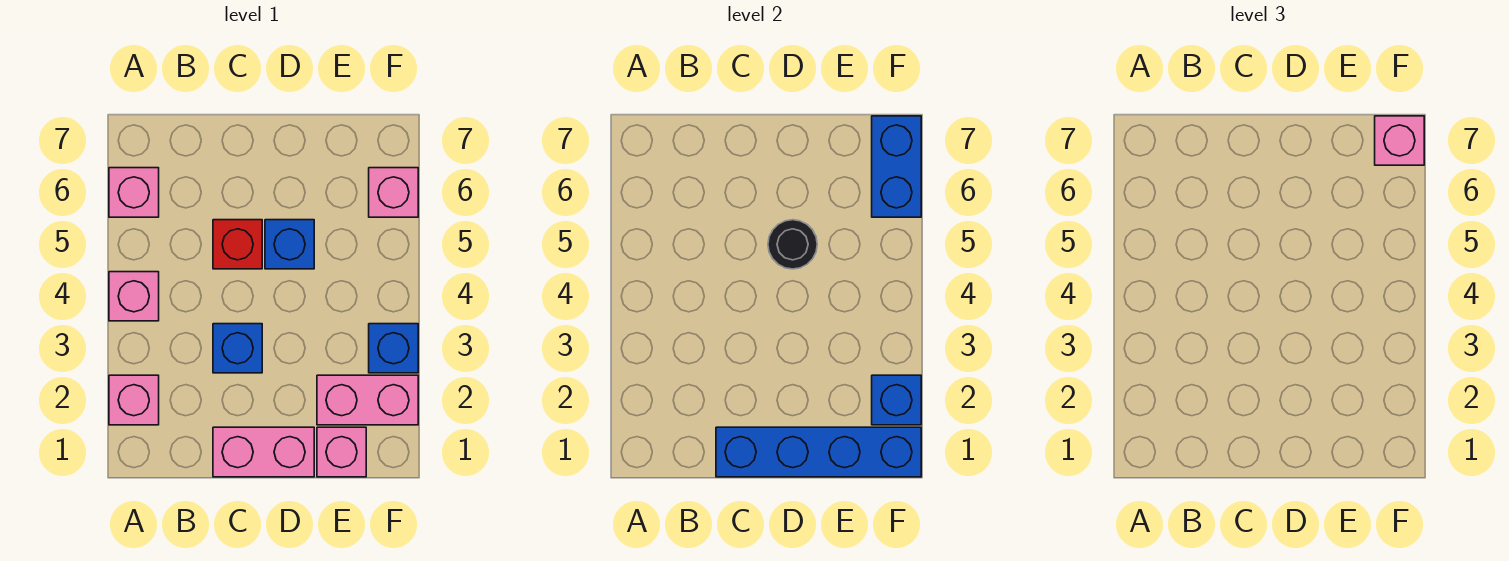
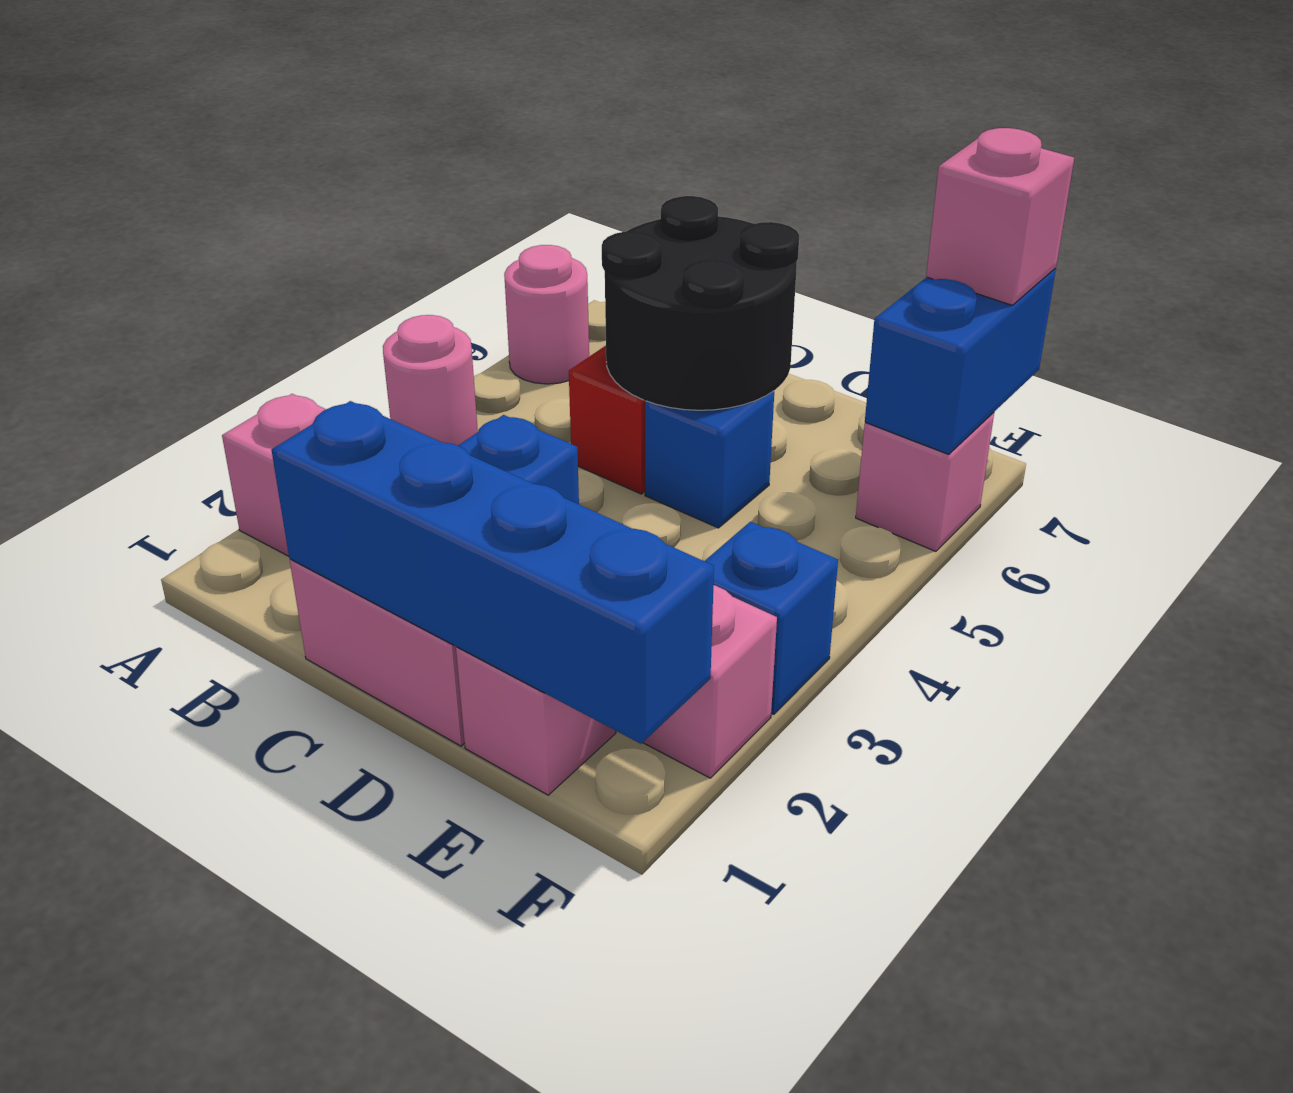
pink brick A4 level 1 -> pink round brick A4 level 1
pink brick A6 level 1 -> pink round brick A6 level 1
black round brick D5 level 2 -> black round brick C5:D6 level 2
blue brick F2 level 2 -> none

